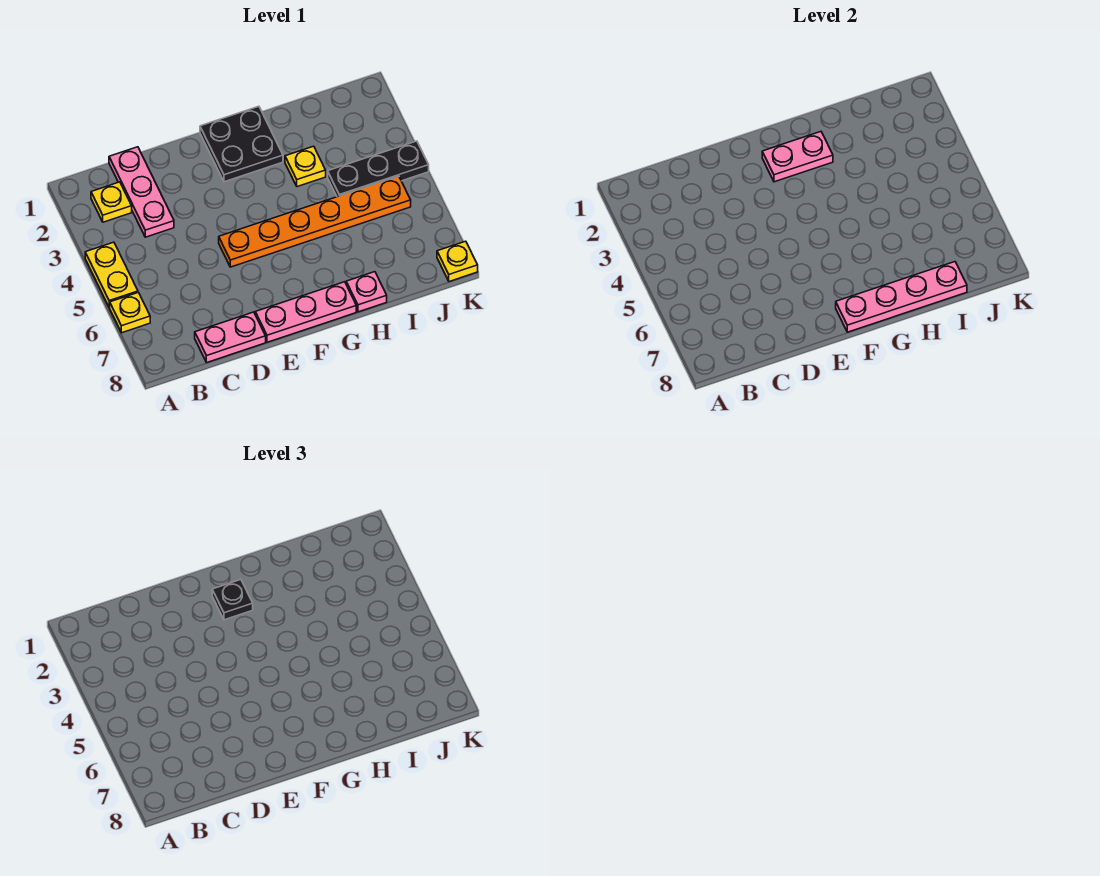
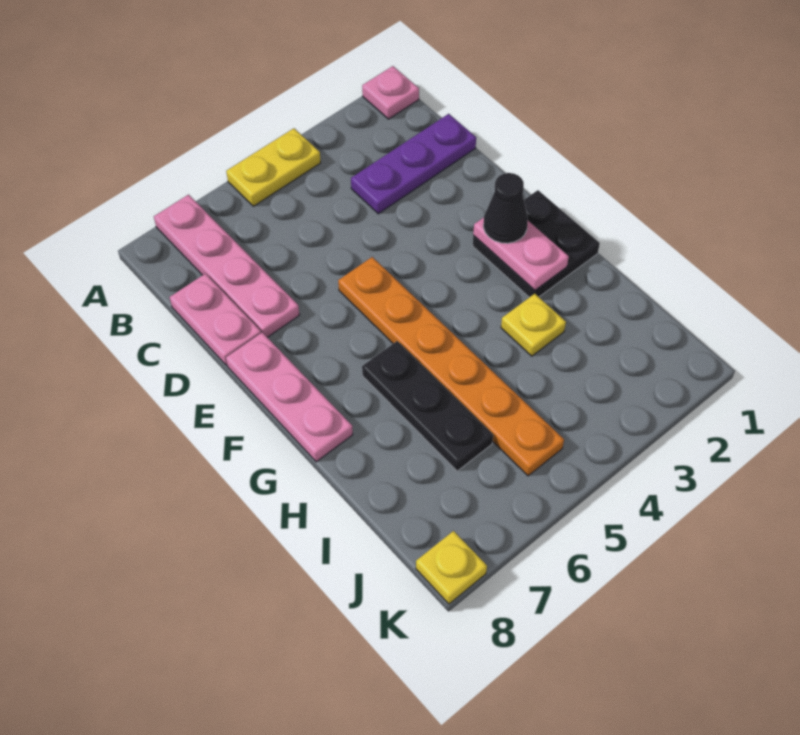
yellow plate A6 level 1 -> none
yellow plate B2 level 1 -> none
pink plate C1:C3 level 1 -> purple plate C1:C3 level 1
black plate F2 level 3 -> black cone F2 level 3
pink plate F8:I8 level 2 -> pink plate A7:D7 level 1
pink plate H8 level 1 -> pink plate A1 level 1
black plate I4:K4 level 1 -> black plate G6:I6 level 1

